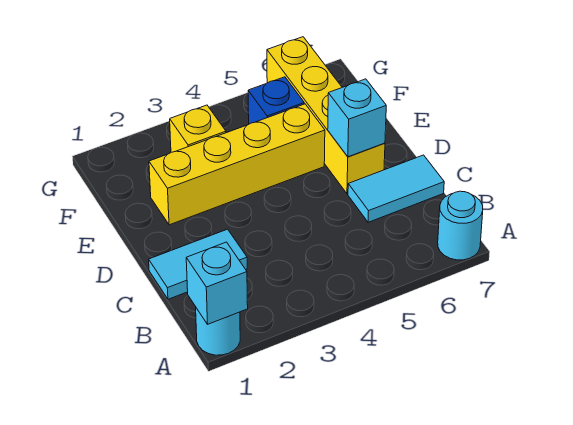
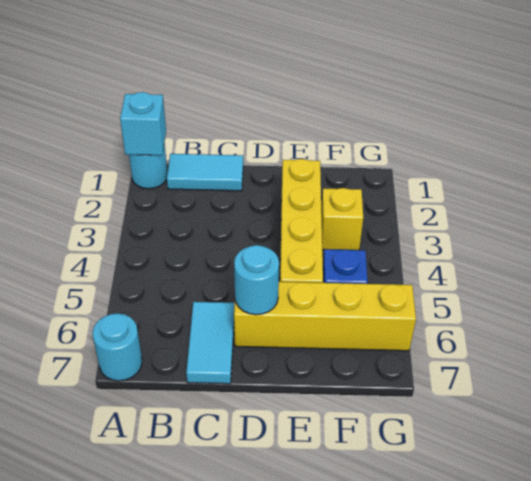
cyan tile C1:C2 level 1 -> cyan tile B1:C1 level 1
cyan brick D6 level 2 -> cyan round brick D6 level 2

